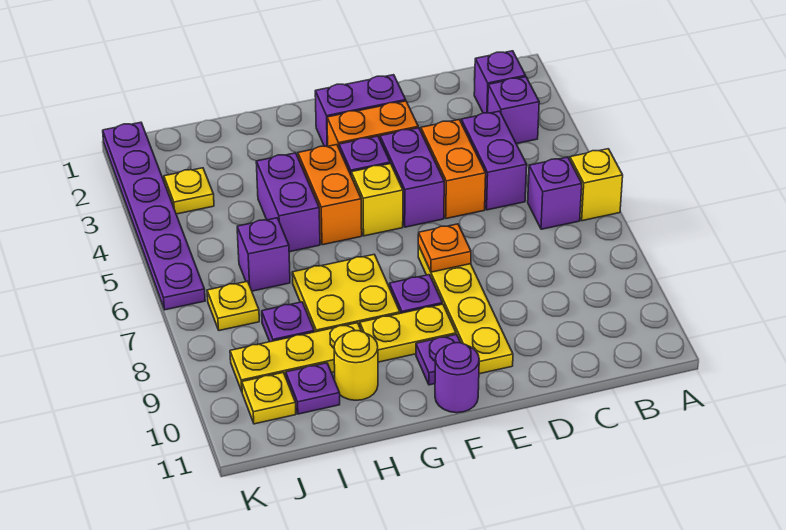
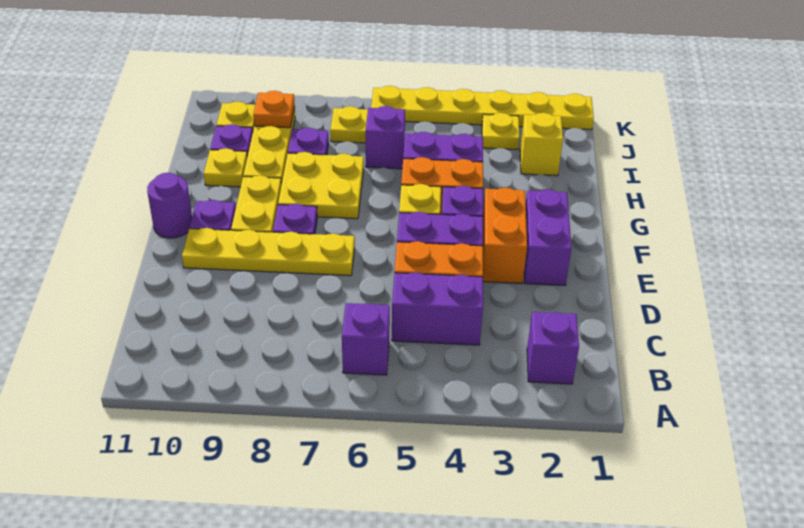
yellow brick A6 level 1 -> yellow brick I2 level 1
purple brick B3 level 1 -> none
orange plate E7 level 2 -> orange plate J9 level 2
yellow round brick H10 level 1 -> yellow plate H10 level 1
purple plate K1:K6 level 1 -> yellow plate K1:K6 level 1

